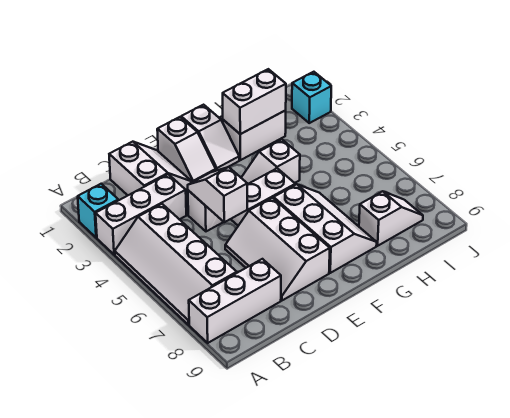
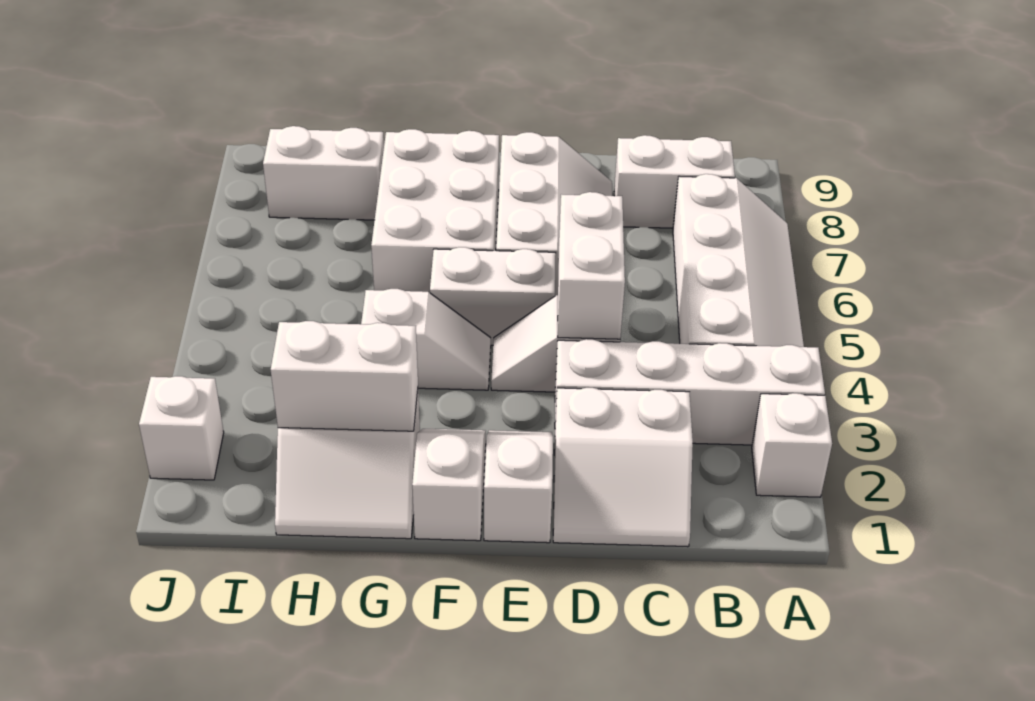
cyan brick A2 level 1 -> white brick A2 level 1
white brick A3:C3 level 1 -> white brick A3:D3 level 1
white brick A8:C8 level 1 -> white brick B8:C8 level 1
white slope C1:D2 level 1 top C -> white slope C1:D2 level 1 top 2
white slope D4:D5 level 2 top 5 -> white brick D4:D5 level 2
white slope F6:G8 level 1 top F -> white brick F6:G8 level 1
white slope H8:I8 level 1 top H -> white brick H8:I8 level 1
cyan brick J2 level 1 -> white brick J2 level 1

